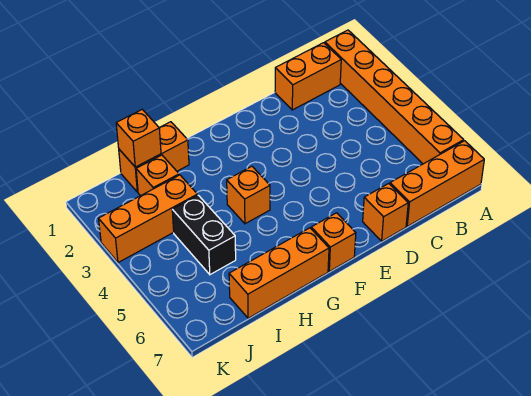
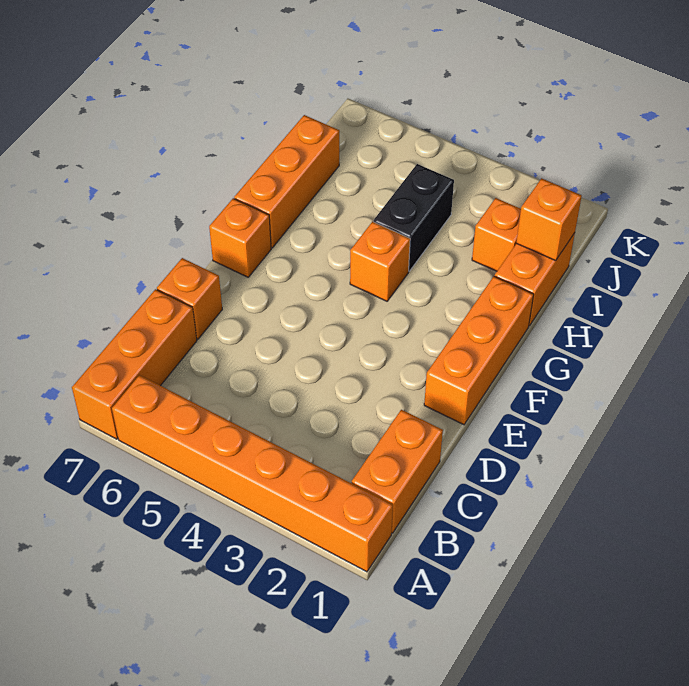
orange brick I3:K3 level 1 -> orange brick E1:G1 level 1
black brick I4:I5 level 1 -> black brick H4:I4 level 1

